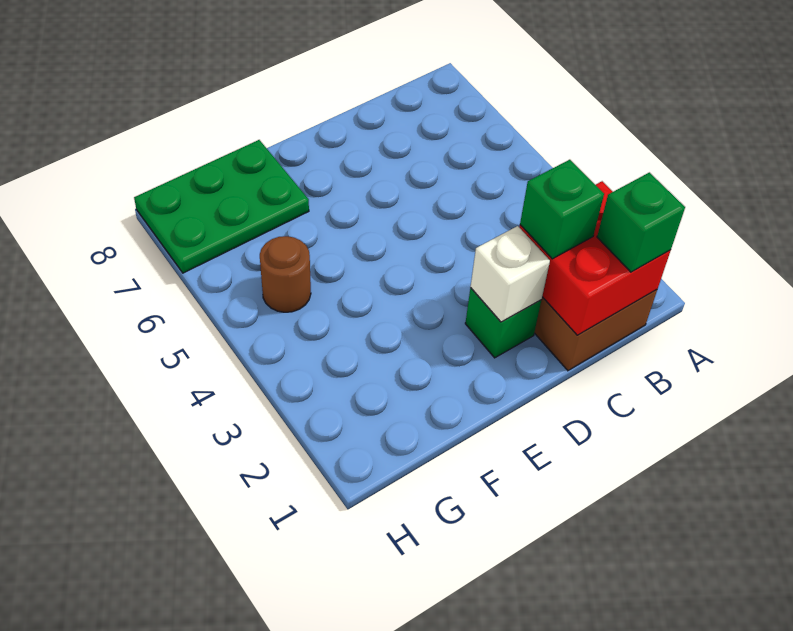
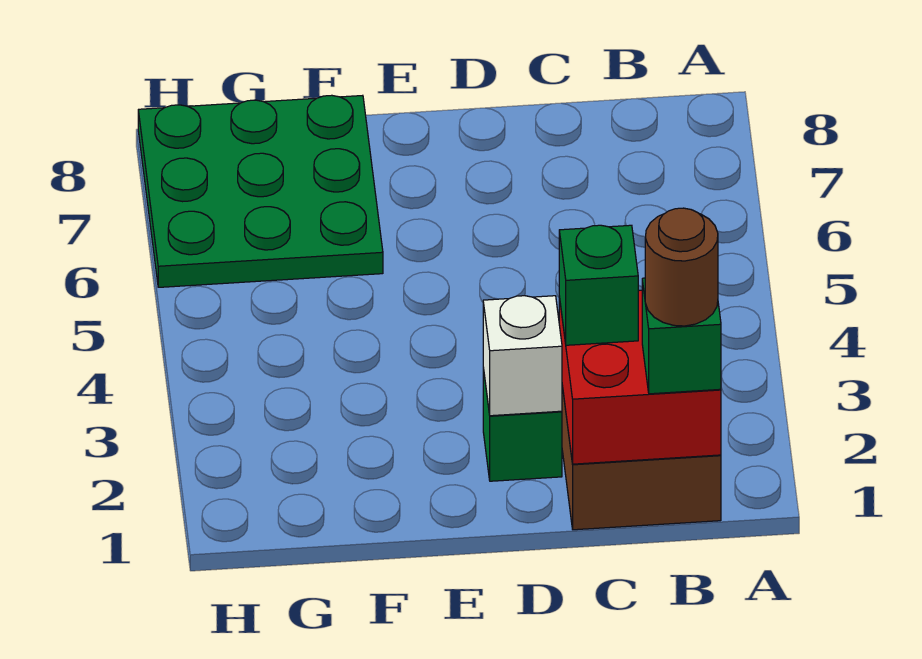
green plate F7:H8 level 1 -> green plate F6:H8 level 1
brown round brick G5 level 1 -> brown round brick B1 level 4

